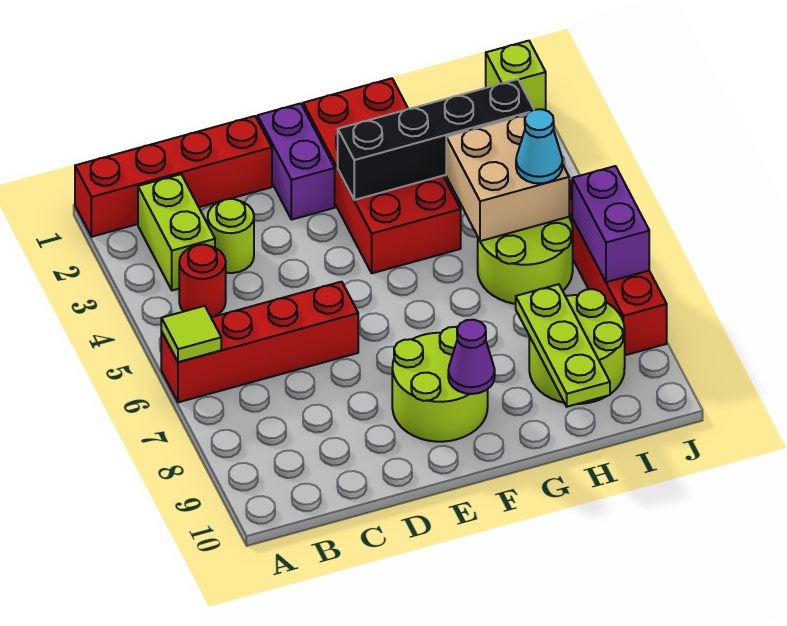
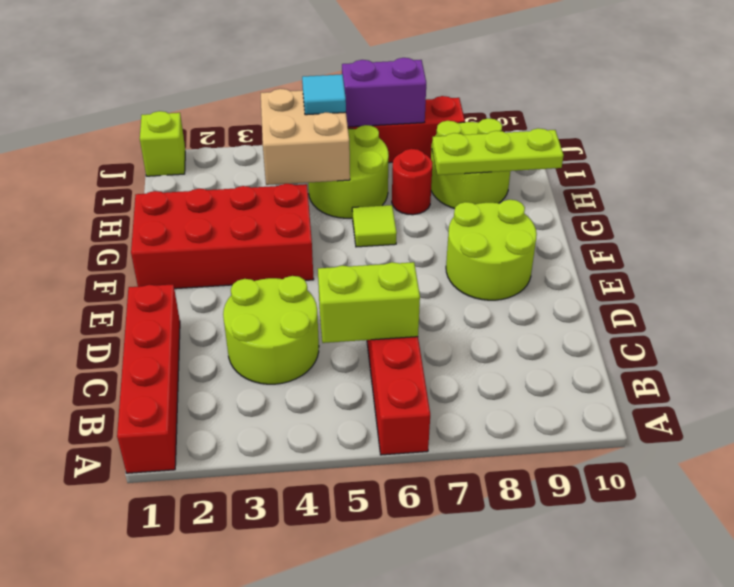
lime tile A6 level 2 -> lime tile G6 level 1
lime brick B2:B3 level 1 -> lime brick C5:C6 level 2
red round brick B4 level 1 -> red round brick H7 level 1
lime round brick C3 level 1 -> lime round brick C3:D4 level 1
purple brick E1:E2 level 1 -> none
black brick F3:I3 level 2 -> none
purple cone F9 level 2 -> none
cyan cone I5 level 3 -> cyan tile I5 level 3

